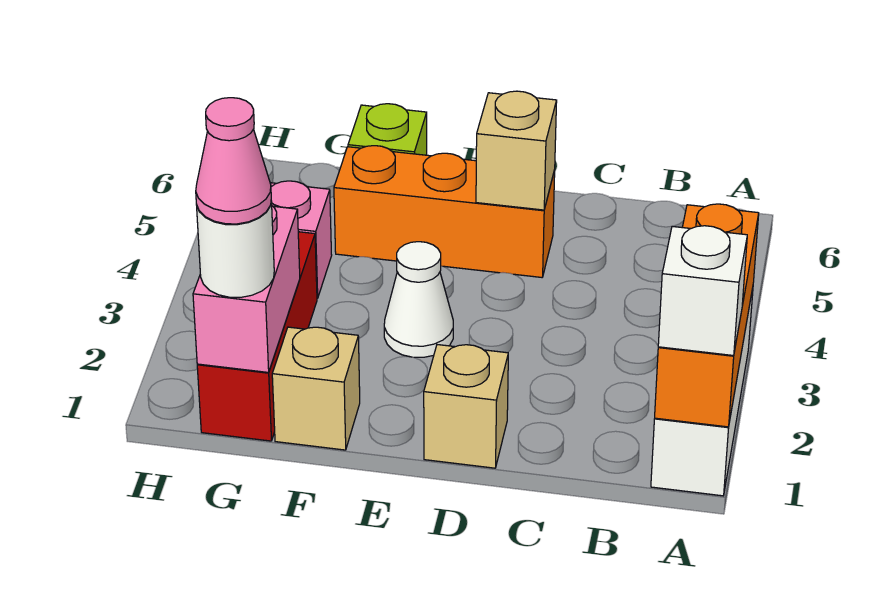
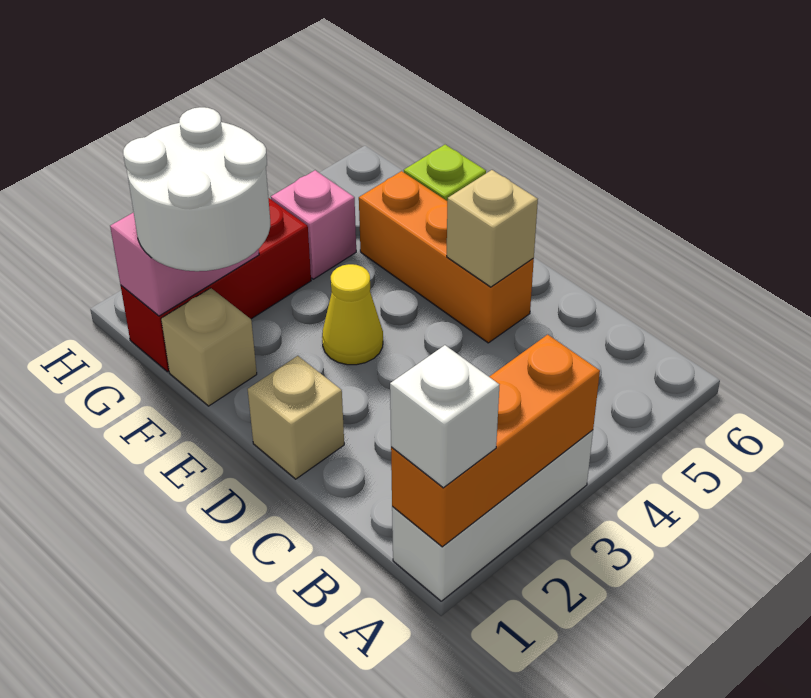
white cone E3 level 1 -> yellow cone E3 level 1
white round brick G1 level 3 -> white round brick F1:G2 level 3
pink cone G1 level 4 -> none

